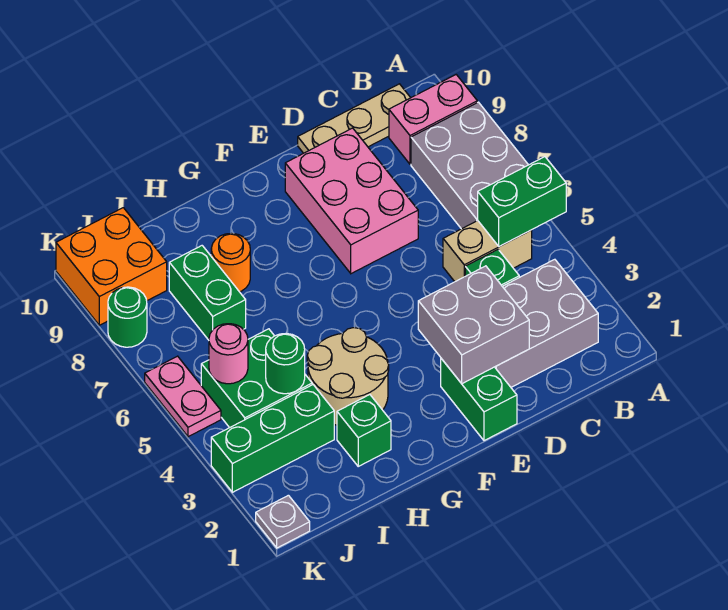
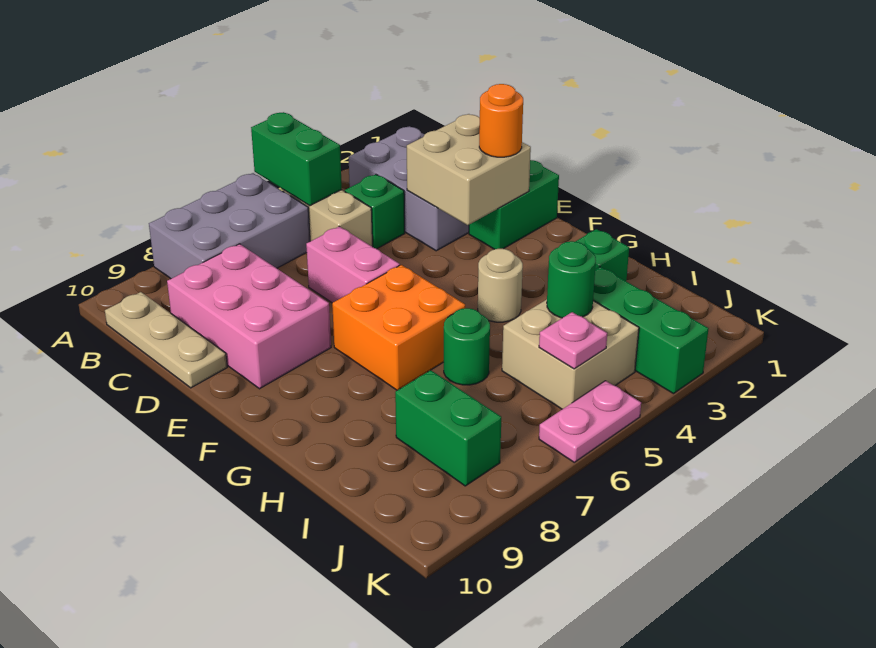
pink brick A9:B9 level 1 -> pink brick D6:E6 level 1
grey brick D2:E3 level 2 -> tan brick D2:E3 level 2
pink brick D7:E9 level 1 -> pink brick C8:E9 level 1
tan round brick G3:H4 level 1 -> tan round brick G4 level 1
orange round brick H8 level 1 -> orange round brick E2 level 3
green brick I4:J5 level 1 -> tan brick I4:J5 level 1
green brick I7:I8 level 1 -> green brick I8:J8 level 1
pink round brick J5 level 2 -> pink plate J5 level 2
orange brick J9:K10 level 1 -> orange brick F6:G7 level 1
grey plate K1 level 1 -> none
green round brick K8 level 1 -> green round brick H6 level 1

